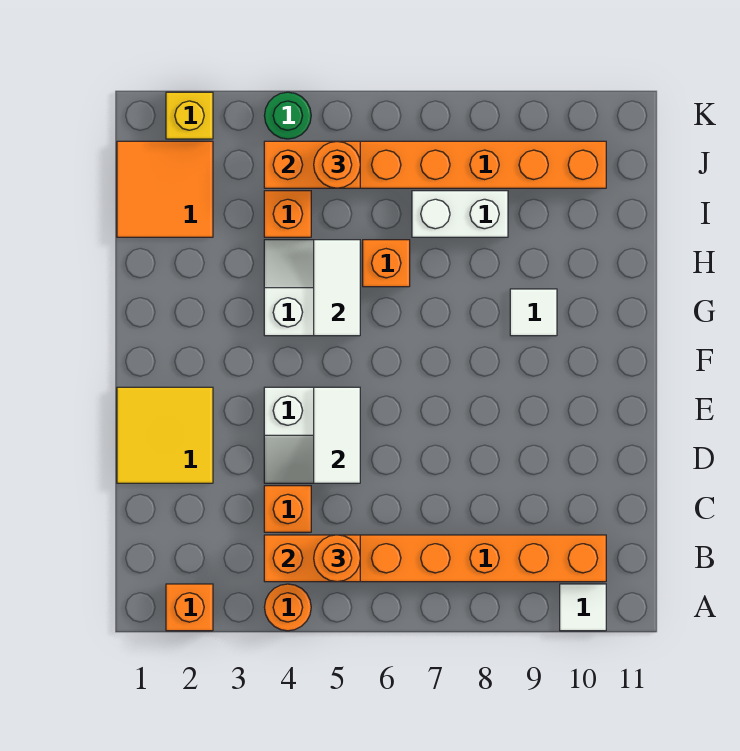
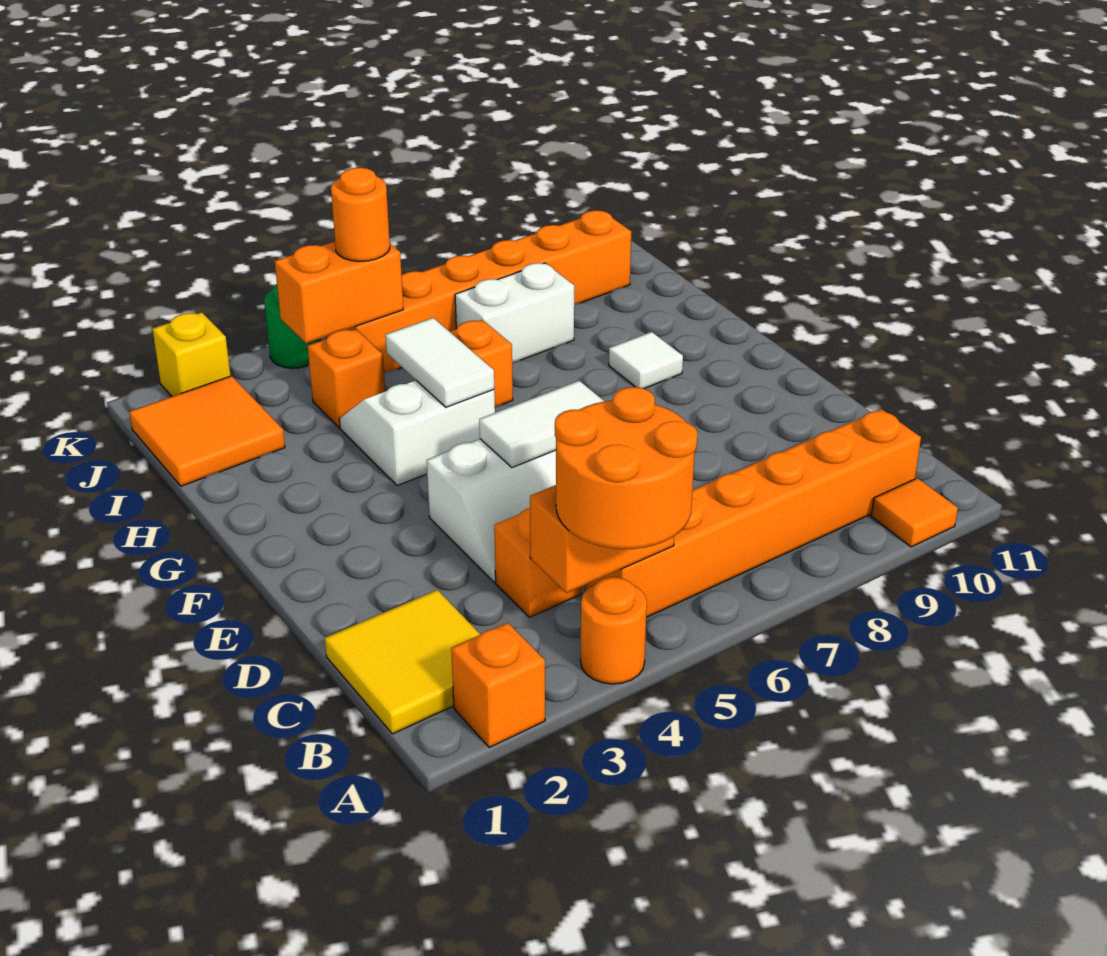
white tile A10 level 1 -> orange tile A10 level 1
orange round brick B5 level 3 -> orange round brick A4:B5 level 3
yellow tile D1:E2 level 1 -> yellow tile B1:C2 level 1
white tile D5:E5 level 2 -> white tile E5:E6 level 2

